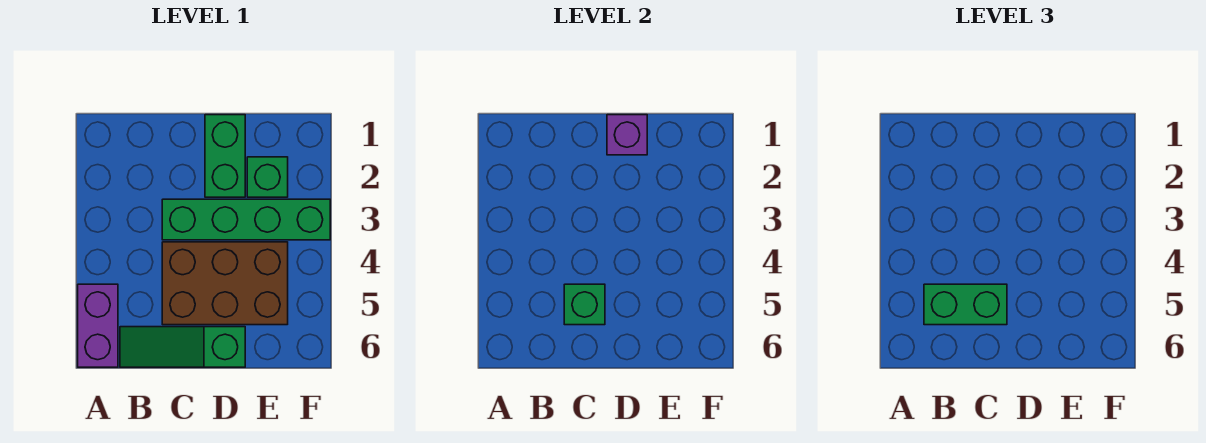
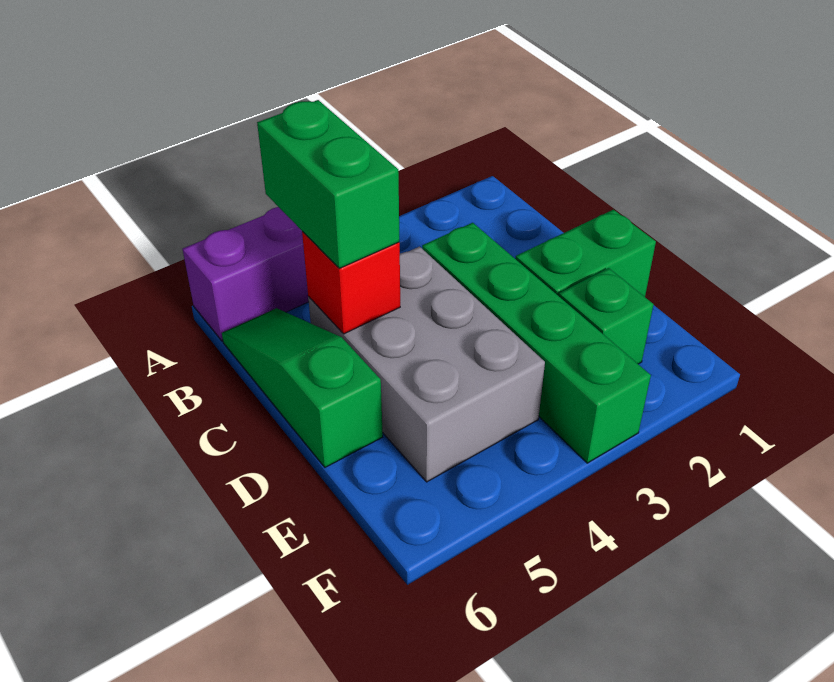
brown brick C4:E5 level 1 -> grey brick C4:E5 level 1
green brick C5 level 2 -> red brick C5 level 2
purple brick D1 level 2 -> none

